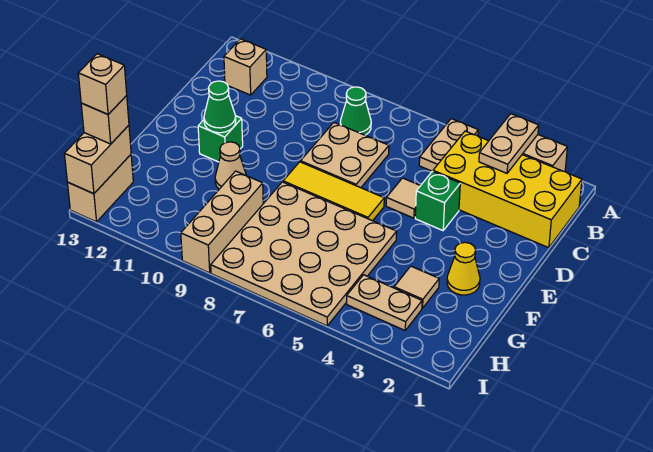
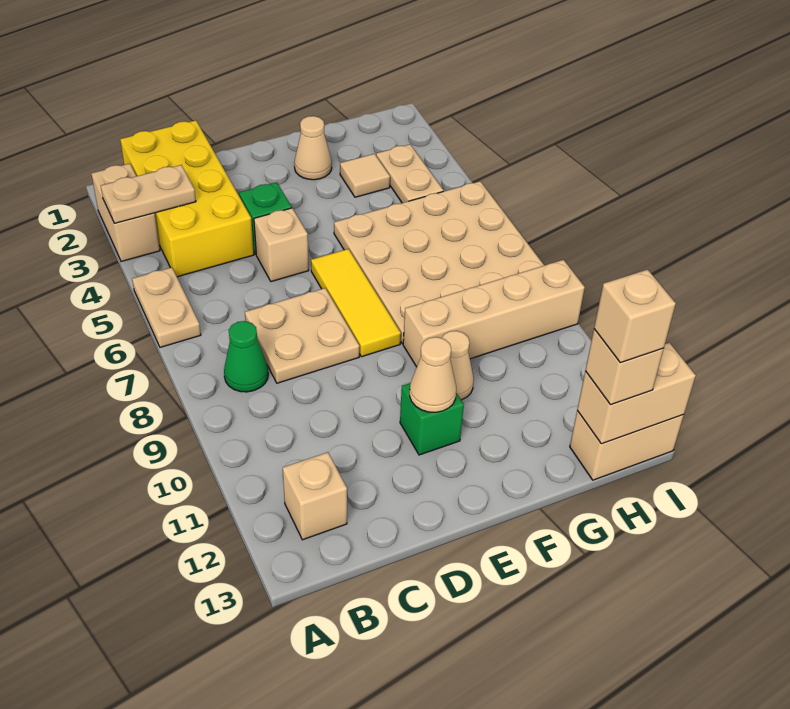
tan plate A5:B5 level 1 -> tan plate A5:A6 level 1
tan tile D5 level 1 -> tan brick D5 level 1
green cone E11 level 2 -> tan cone E11 level 2
yellow cone F2 level 1 -> tan cone F2 level 1
tan brick G9:I9 level 1 -> tan brick F9:I9 level 1

